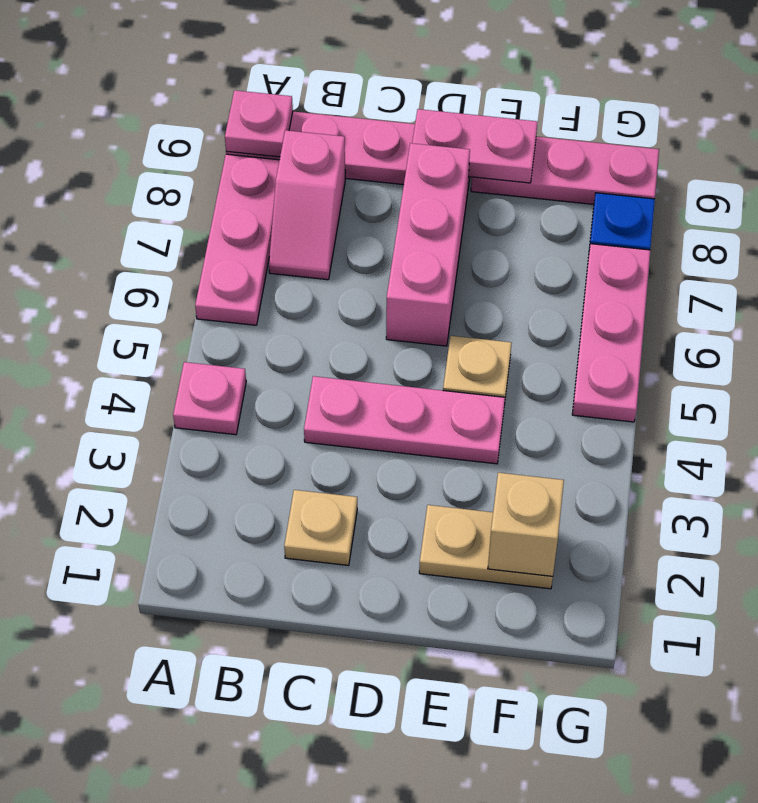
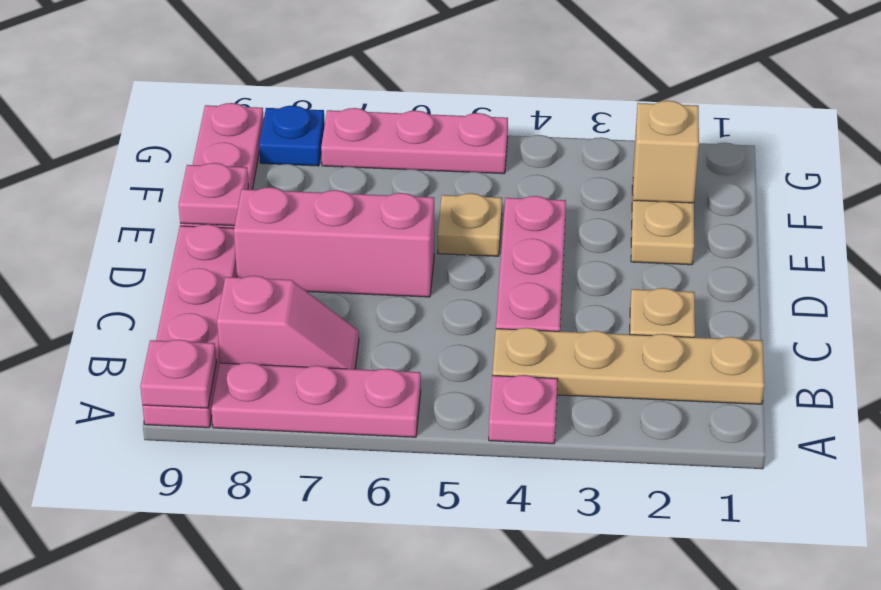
none -> tan plate B1:B4 level 1
pink plate D9:E9 level 2 -> pink plate E9 level 2

